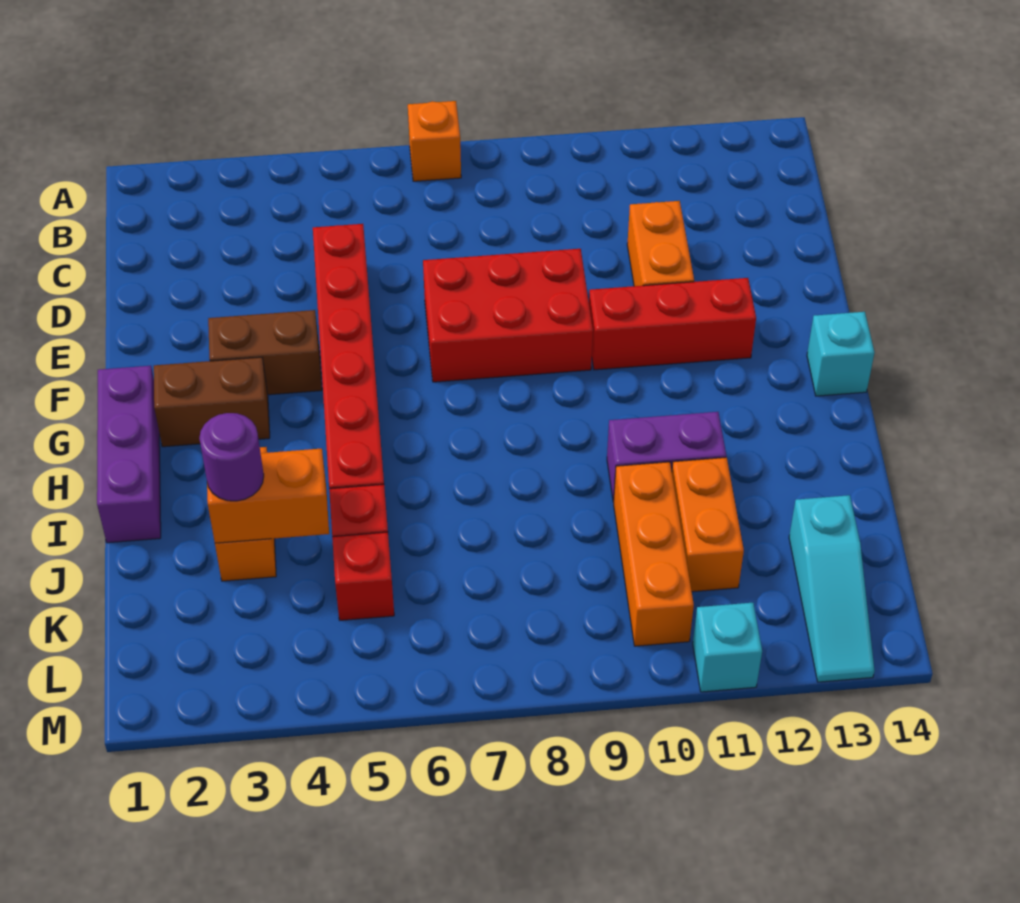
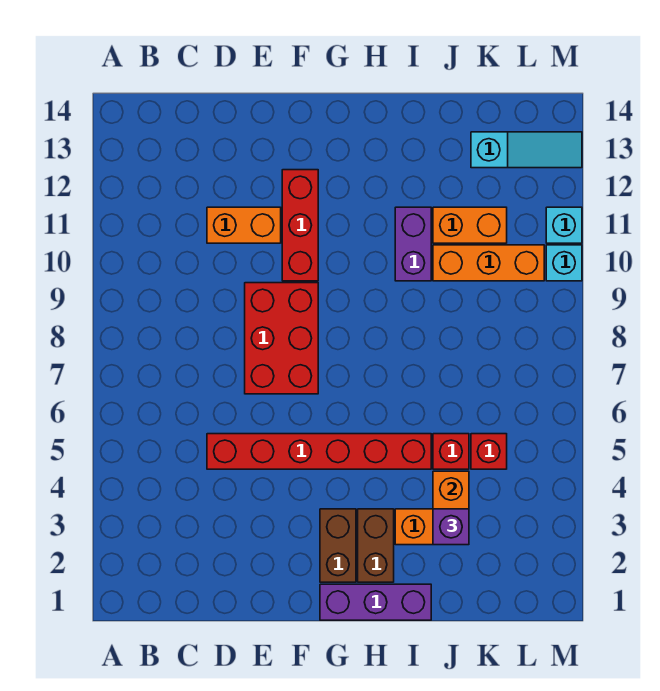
orange brick A7 level 1 -> none
brown brick F3:F4 level 1 -> brown brick H2:H3 level 1
cyan brick G14 level 1 -> cyan brick M10 level 1
purple round brick J3 level 3 -> purple brick J3 level 3

